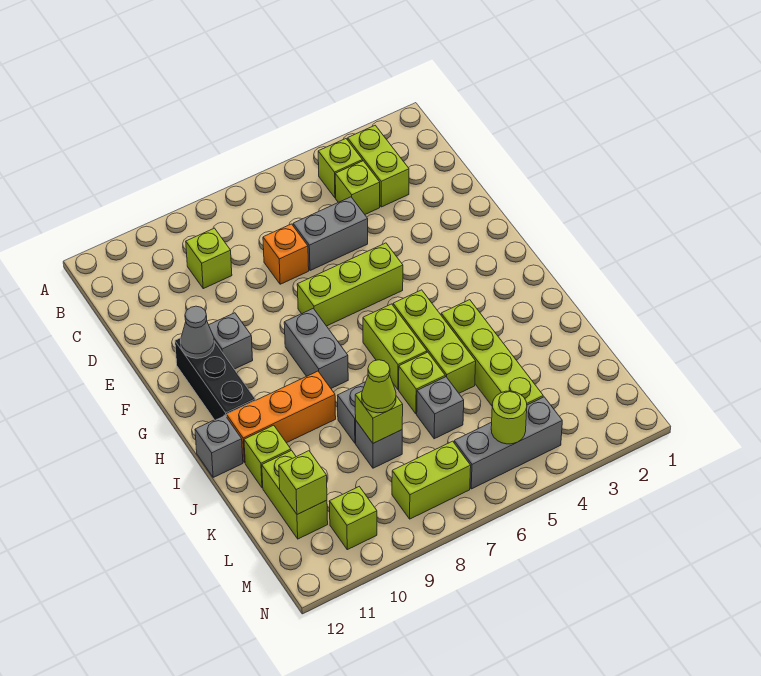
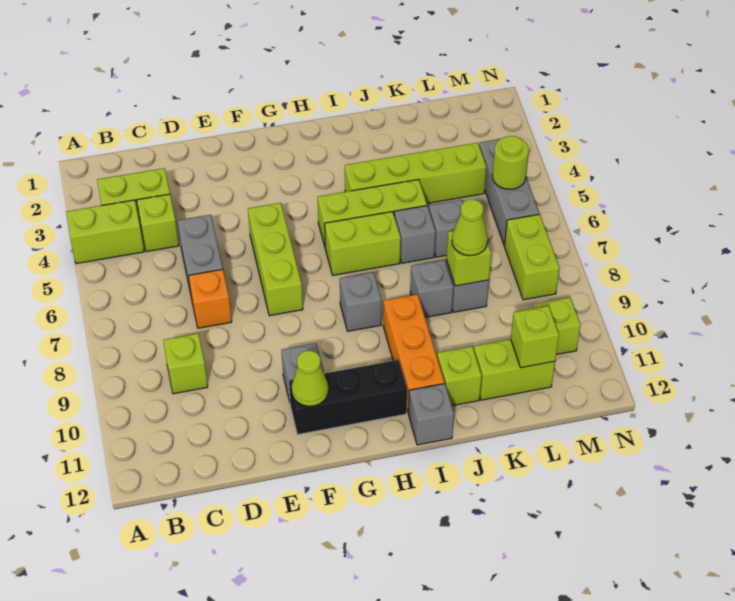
lime brick B4 level 1 -> lime brick A4:B4 level 1
grey cone F11 level 2 -> lime cone F11 level 2
grey brick G8:H8 level 1 -> grey brick H8 level 1
lime brick J6 level 1 -> grey brick J6 level 1

